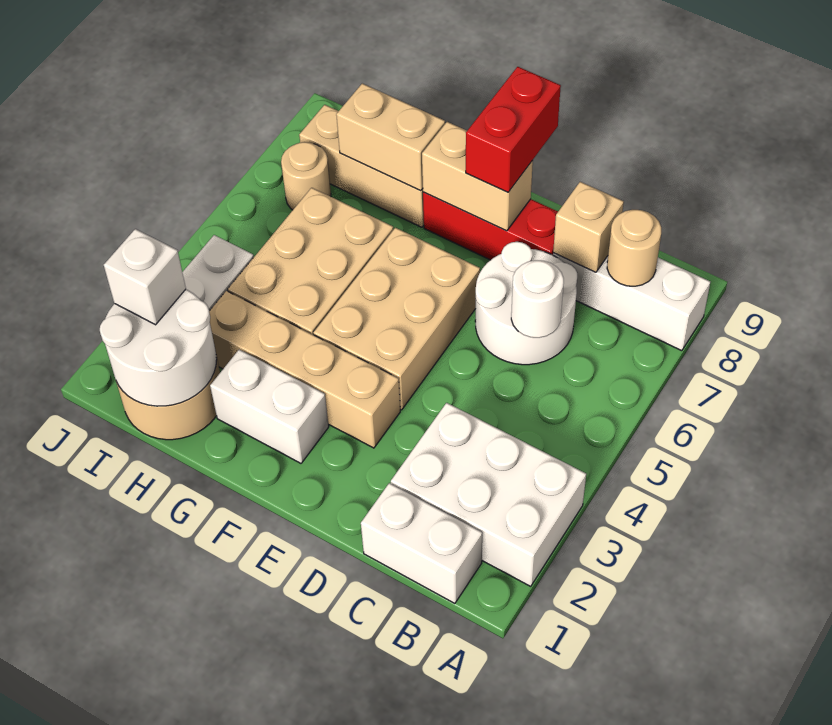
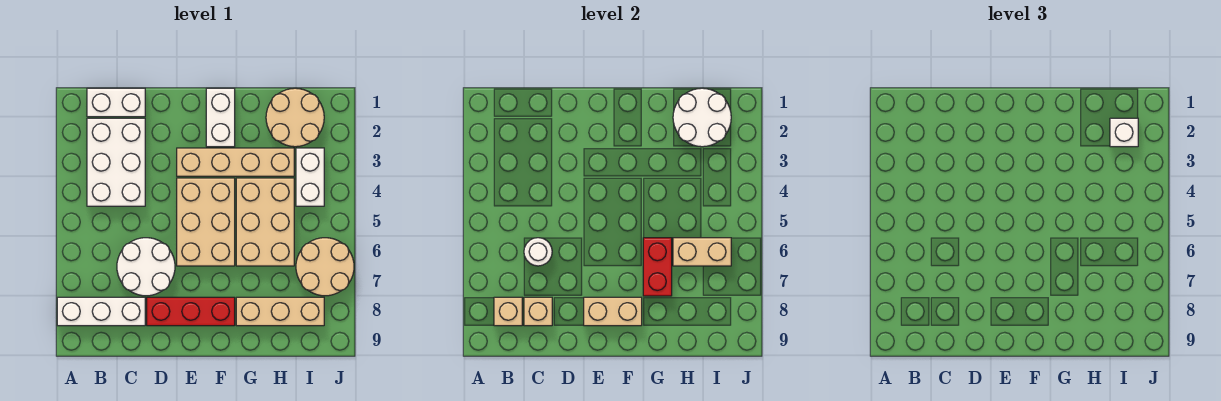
white brick A2:C3 level 1 -> white brick B2:C4 level 1
tan round brick B8 level 2 -> tan brick B8 level 2
red brick E8:E9 level 3 -> red brick G6:G7 level 2
white brick F2:G2 level 1 -> white brick F1:F2 level 1
tan brick G8:H8 level 2 -> tan brick H6:I6 level 2
tan round brick I7 level 1 -> tan round brick I6:J7 level 1

